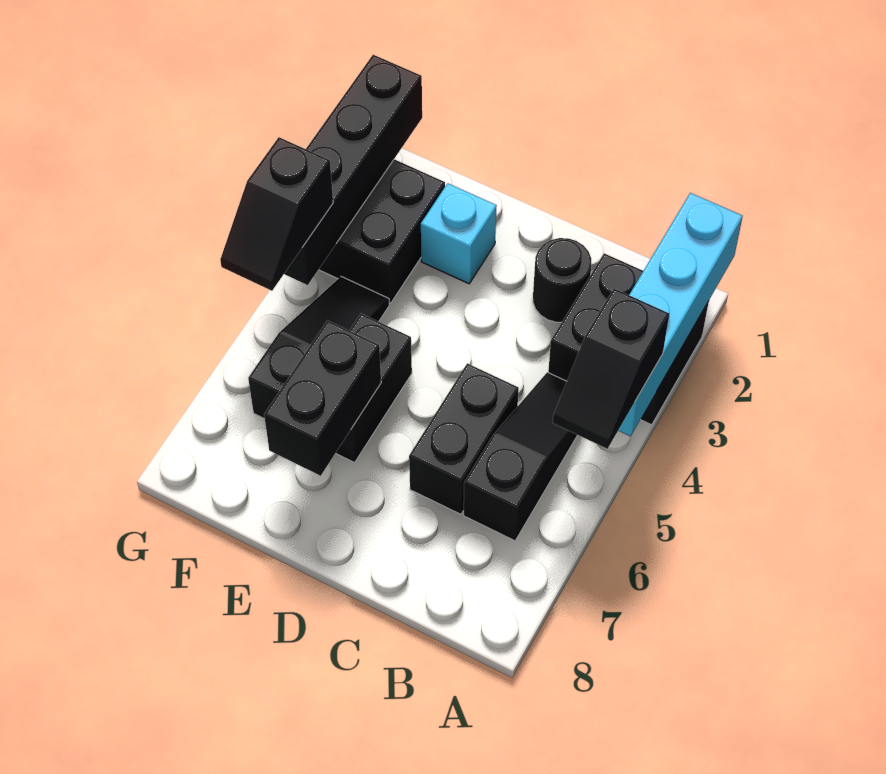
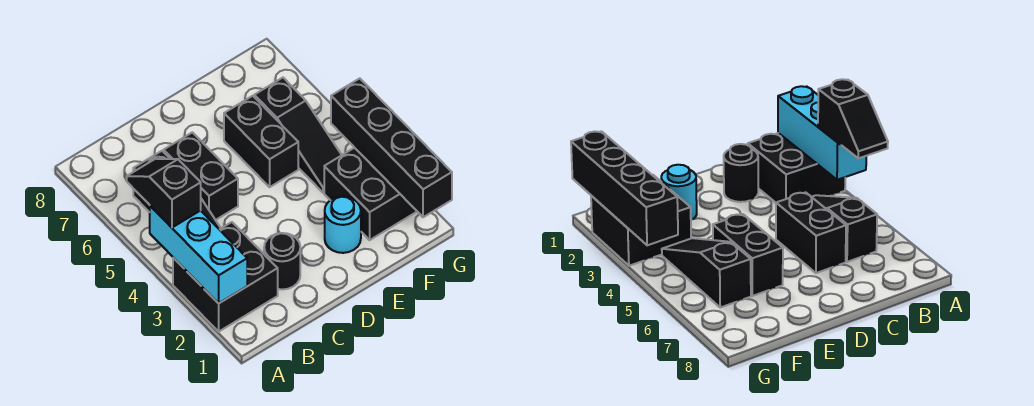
cyan brick A1:A4 level 2 -> cyan brick A2:A4 level 2
cyan brick E2 level 1 -> cyan round brick E2 level 1
black brick E6:E7 level 2 -> none
black slope G4:G5 level 3 top 4 -> none

